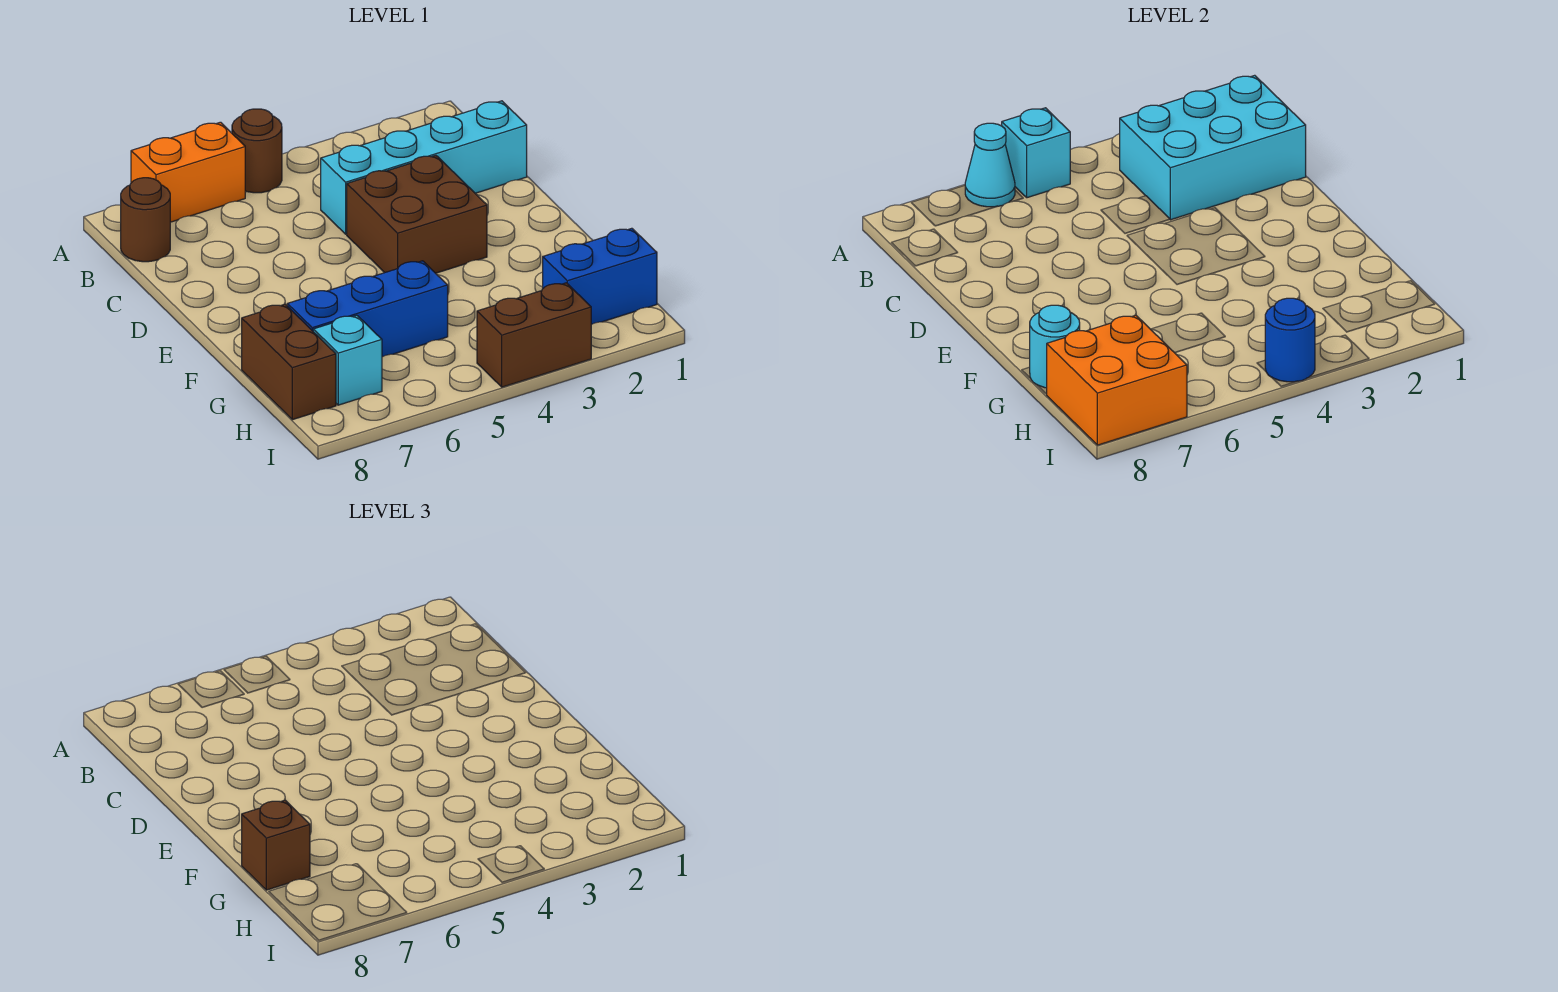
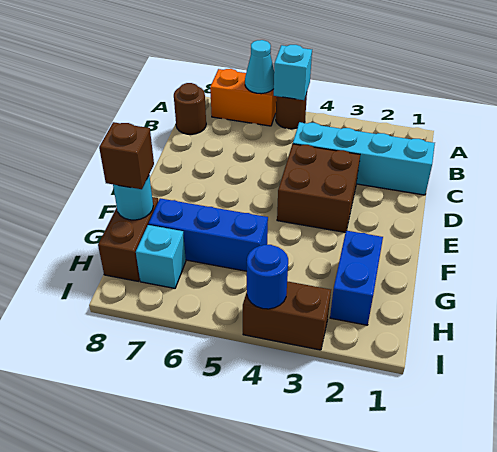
cyan brick B1:C3 level 2 -> none
blue brick H1:H2 level 1 -> blue brick G2:H2 level 1
orange brick H7:I8 level 2 -> none

